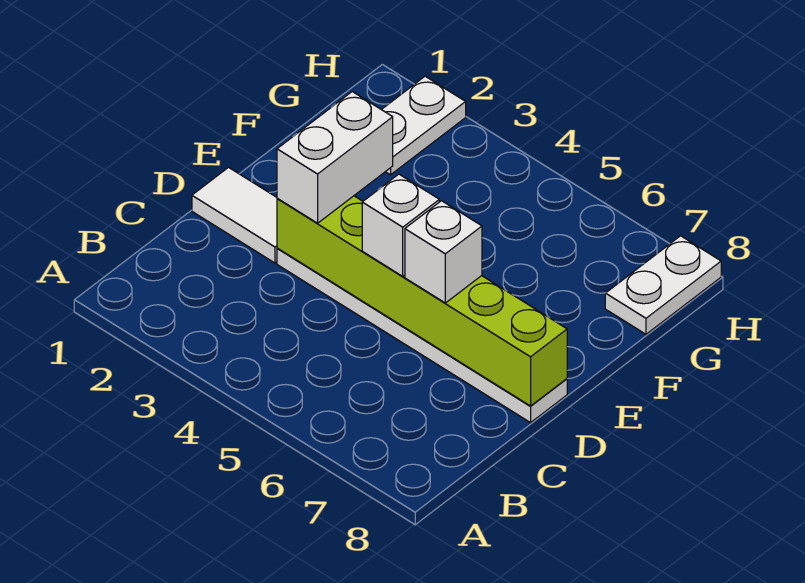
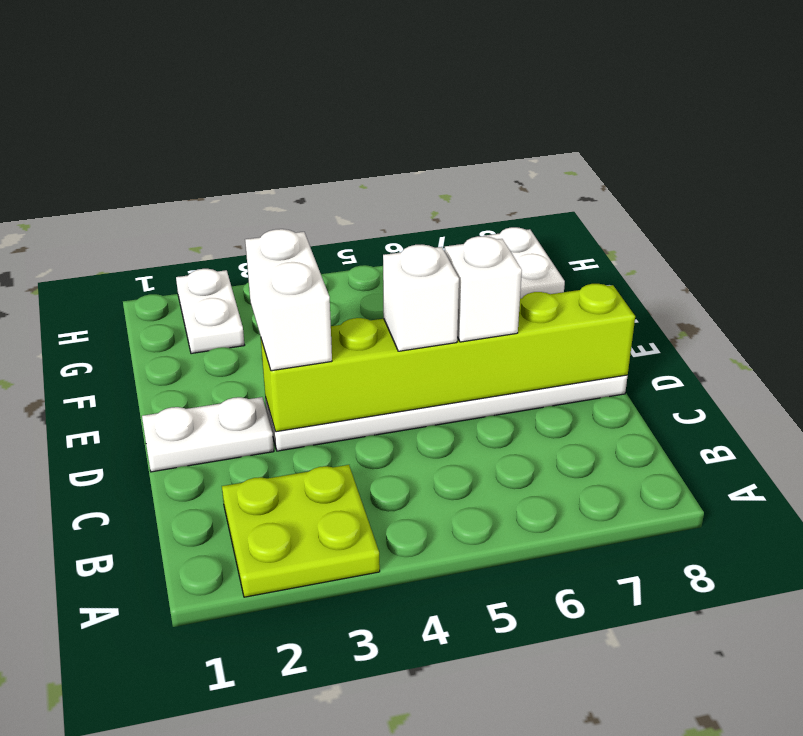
none -> lime plate A2:B3 level 1
white tile D1:D2 level 1 -> white plate D1:D2 level 1

